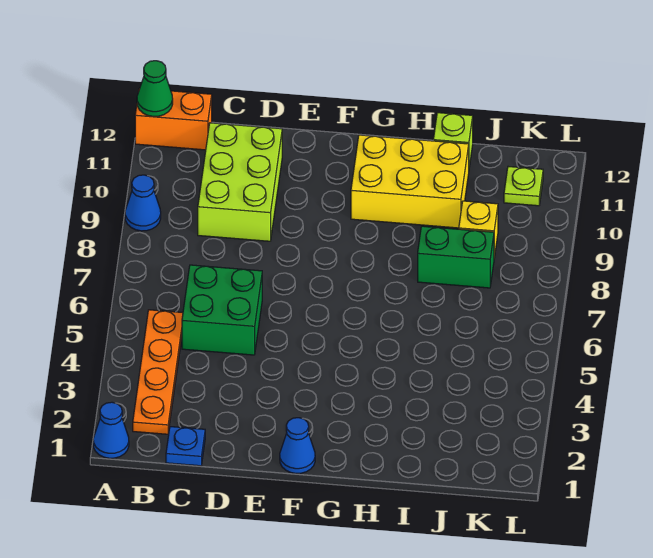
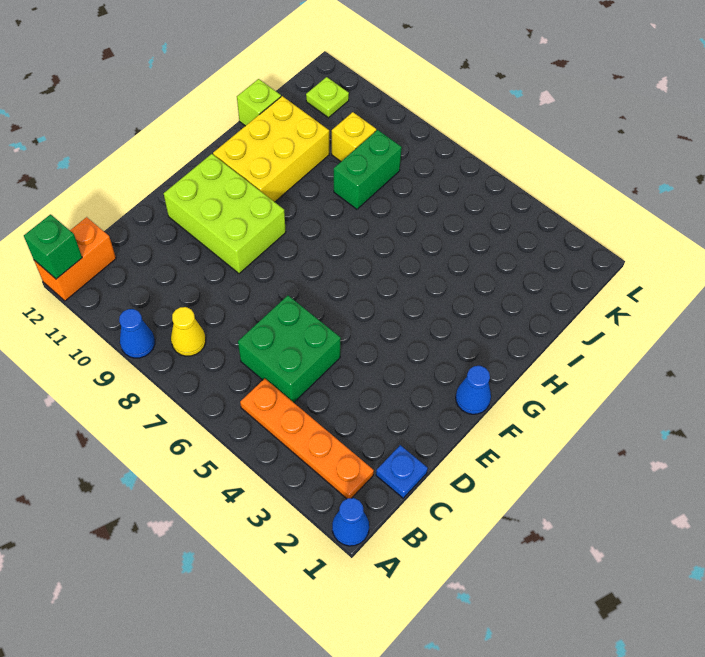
green cone A12 level 2 -> green brick A12 level 2
none -> yellow cone B8 level 1
lime brick C9:D11 level 1 -> lime brick E9:F11 level 1

